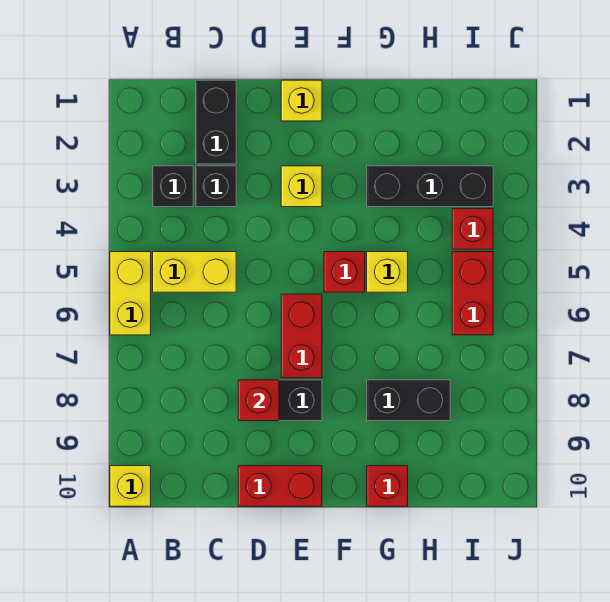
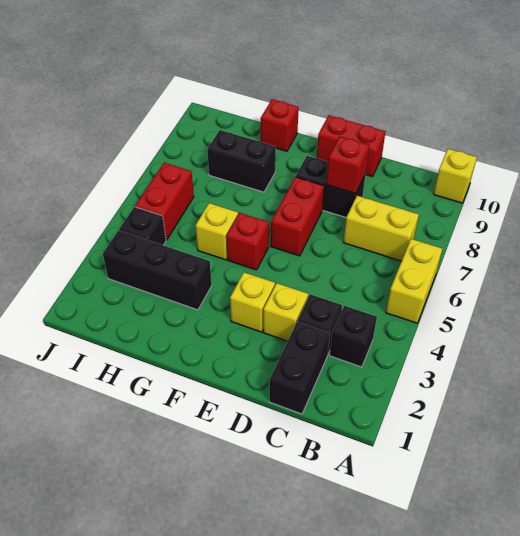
yellow brick B5:C5 level 1 -> yellow brick B7:C7 level 1
yellow brick E1 level 1 -> yellow brick D3 level 1
red brick I4 level 1 -> black brick I4 level 1

